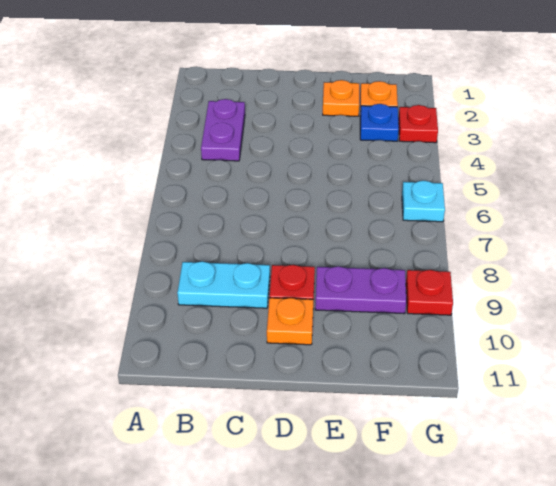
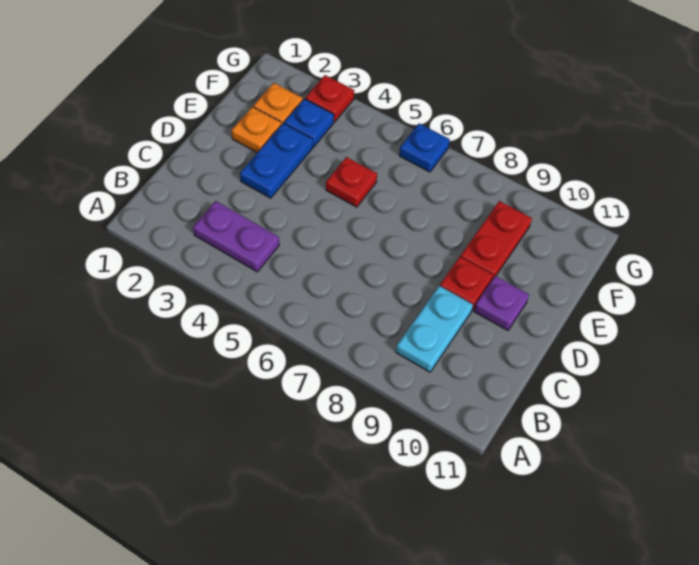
none -> blue plate D3:E3 level 1
orange plate D10 level 1 -> purple plate D10 level 1
purple plate E9:F9 level 1 -> red plate E9:F9 level 1
cyan plate G6 level 1 -> blue plate G6 level 1
red plate G9 level 1 -> red plate E5 level 1

